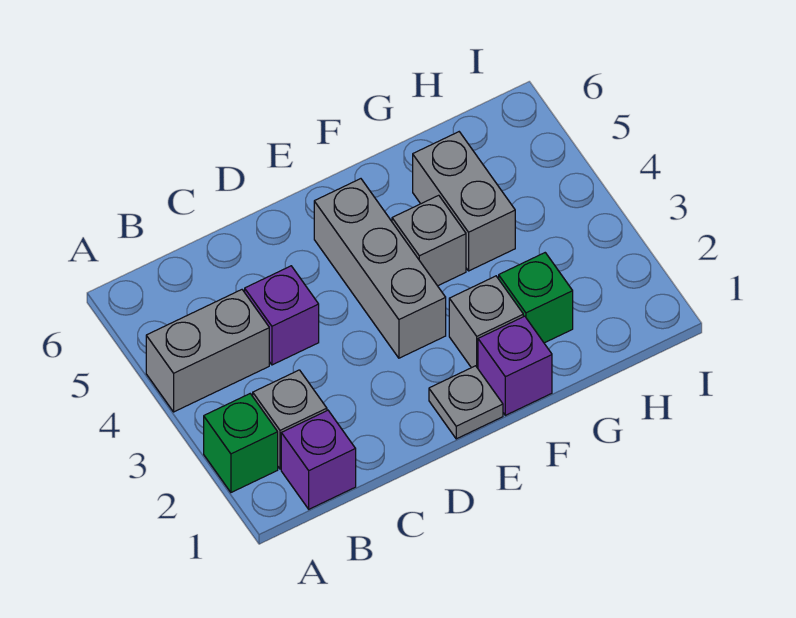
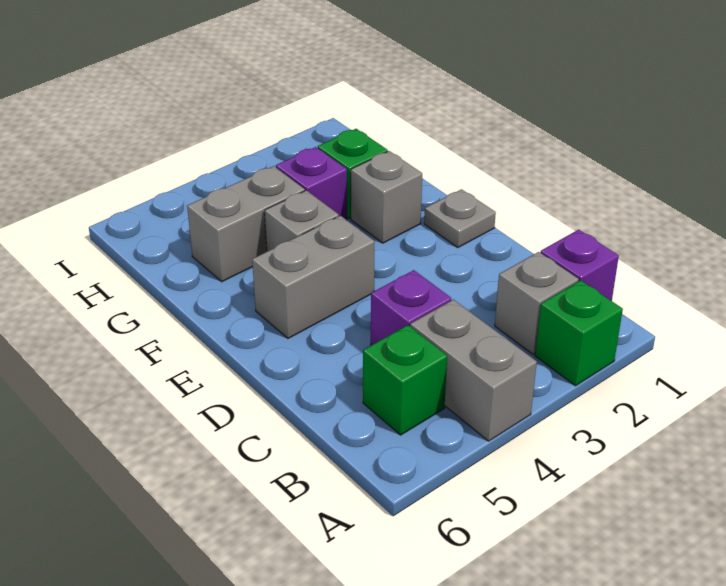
none -> green brick B5 level 1
grey brick E3:E5 level 1 -> grey brick E4:E5 level 1
purple brick F1 level 1 -> purple brick G3 level 1

